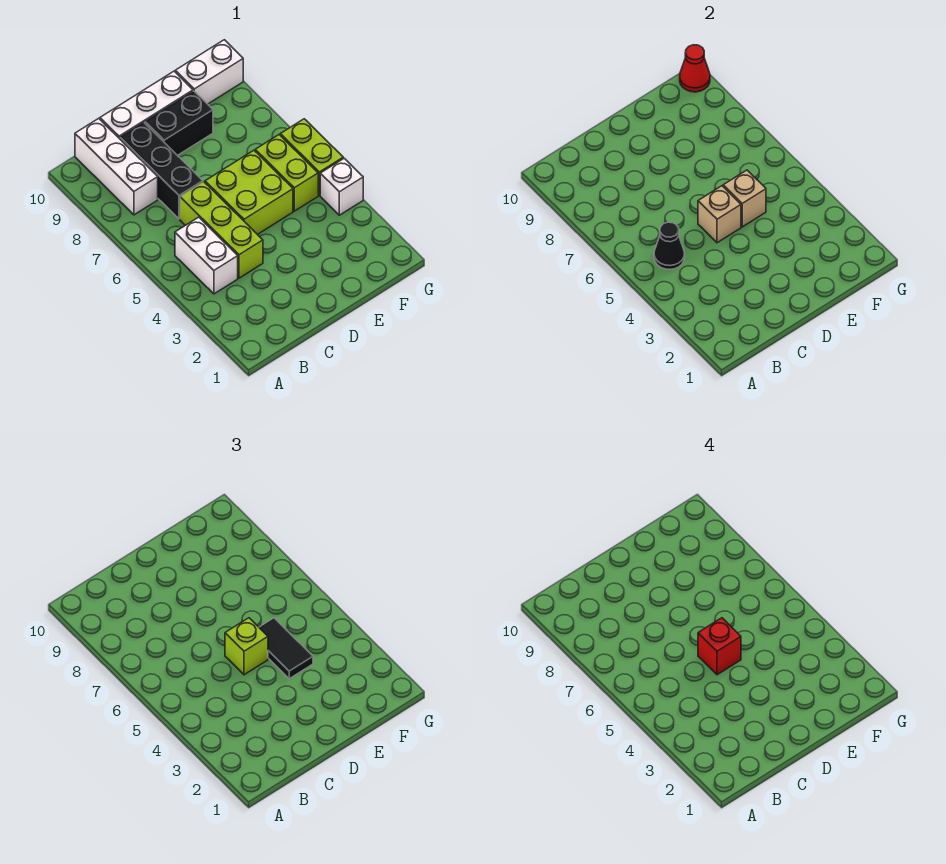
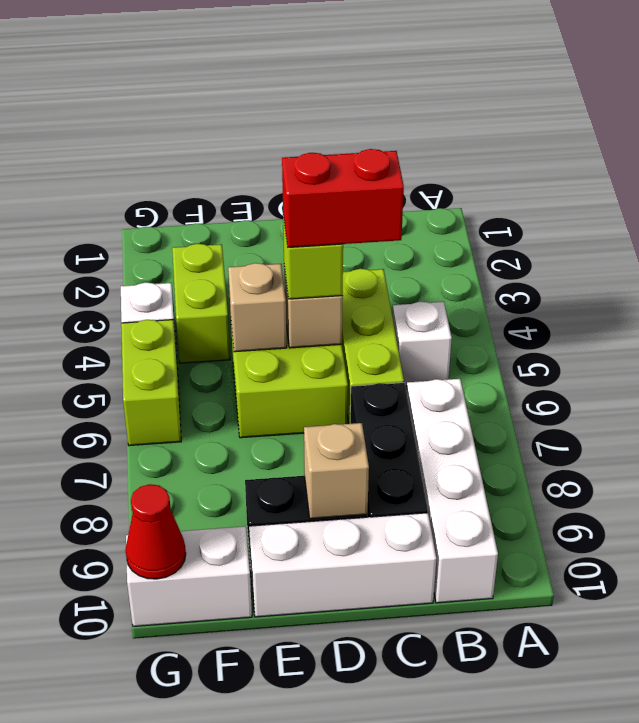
white brick B4:B5 level 1 -> white brick B5 level 1
black cone B5 level 2 -> none
white brick B8:B10 level 1 -> white brick B7:B10 level 1
red brick D5 level 4 -> red brick C5:D5 level 4
none -> tan brick D9 level 2
black tile E4:E5 level 3 -> none
lime brick F5:F6 level 1 -> lime brick F3:F4 level 1

